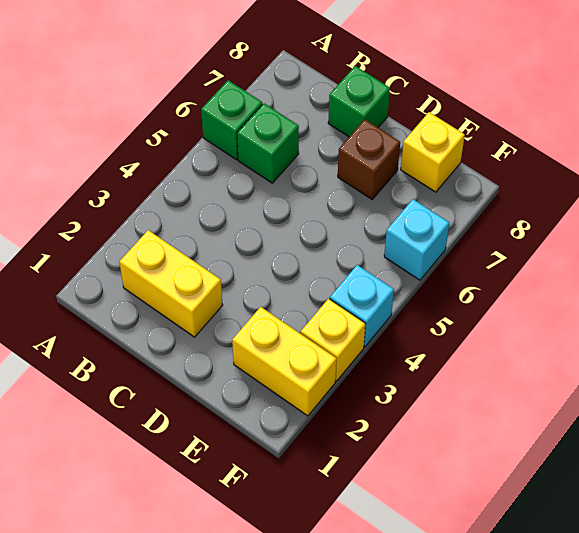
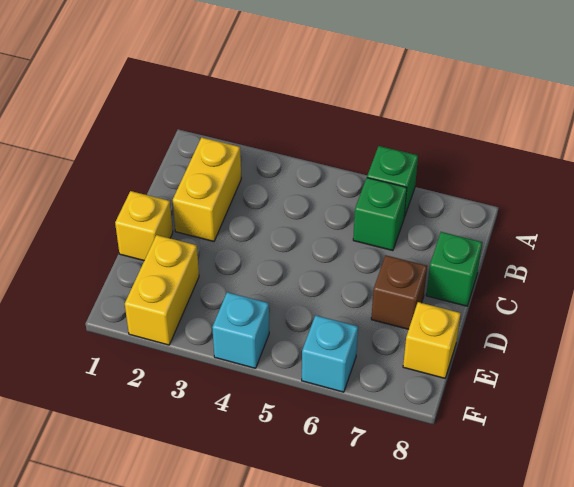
yellow brick F3 level 1 -> yellow brick D1 level 1

